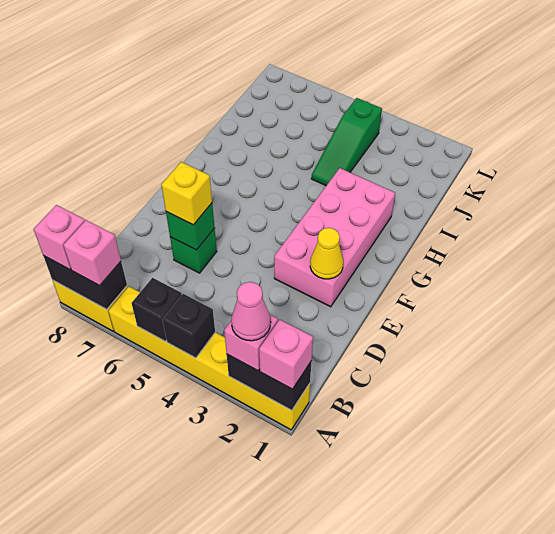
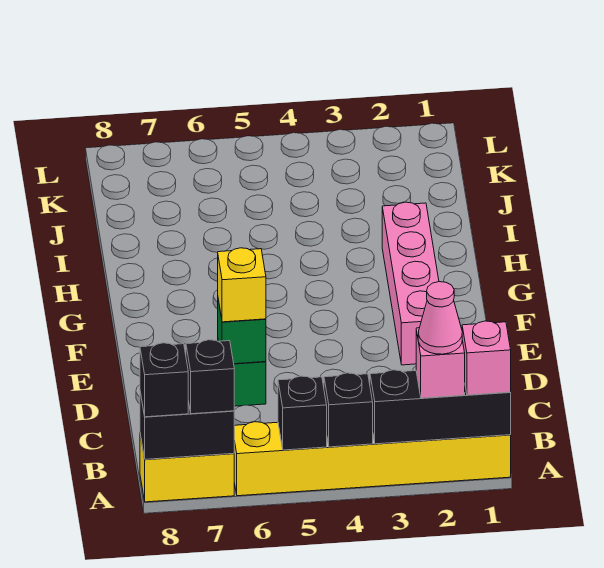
black brick A1:A2 level 2 -> black brick A1:A3 level 2
pink brick A7 level 3 -> black brick A7 level 3
pink brick A8 level 3 -> black brick A8 level 3
pink brick E2:H3 level 1 -> pink brick E2:H2 level 1
yellow cone E2 level 2 -> none
green slope I4:K4 level 1 top K -> none

